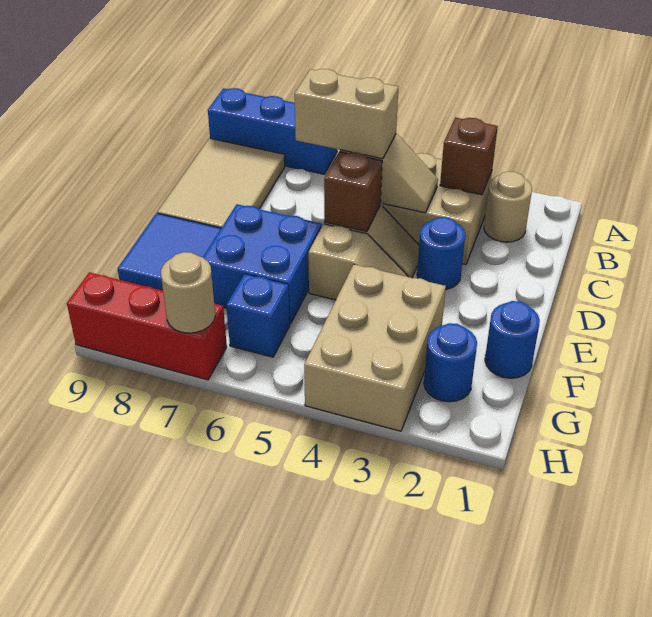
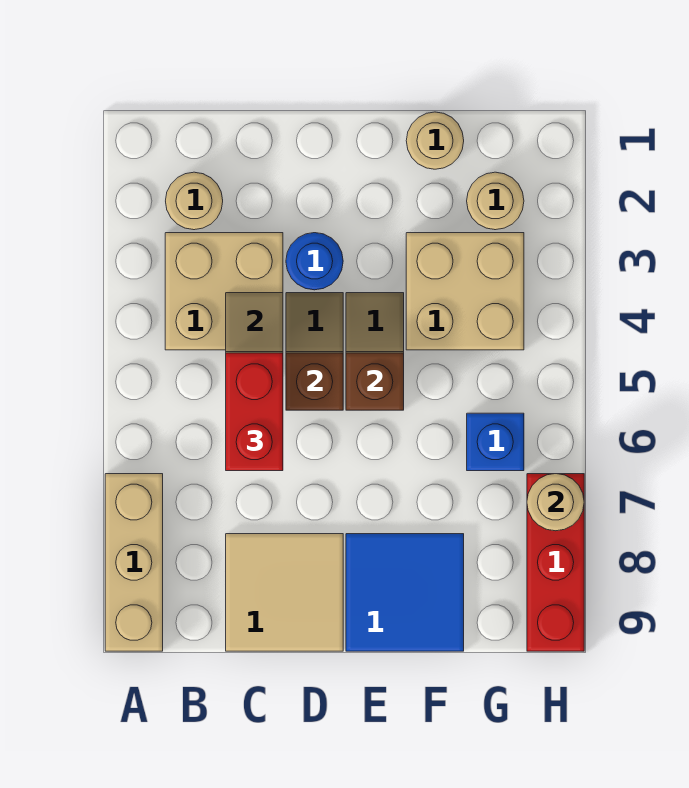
blue brick A7:A9 level 1 -> tan brick A7:A9 level 1
brown brick B3 level 2 -> brown brick E5 level 2
tan tile B8:D9 level 1 -> tan tile C8:D9 level 1
tan brick C5:C6 level 3 -> red brick C5:C6 level 3
blue brick E6:F7 level 1 -> none
blue round brick F1 level 1 -> tan round brick F1 level 1
tan brick F3:H4 level 1 -> tan brick F3:G4 level 1
blue round brick G2 level 1 -> tan round brick G2 level 1

